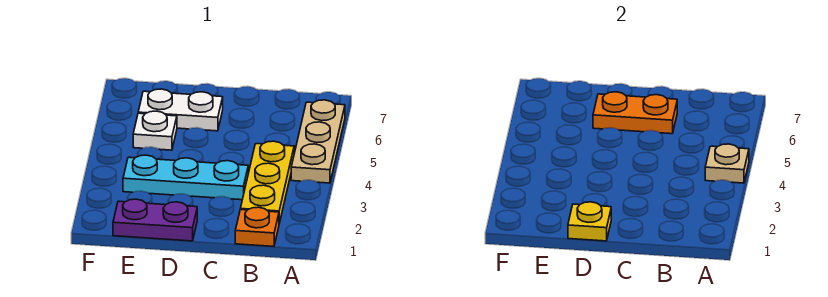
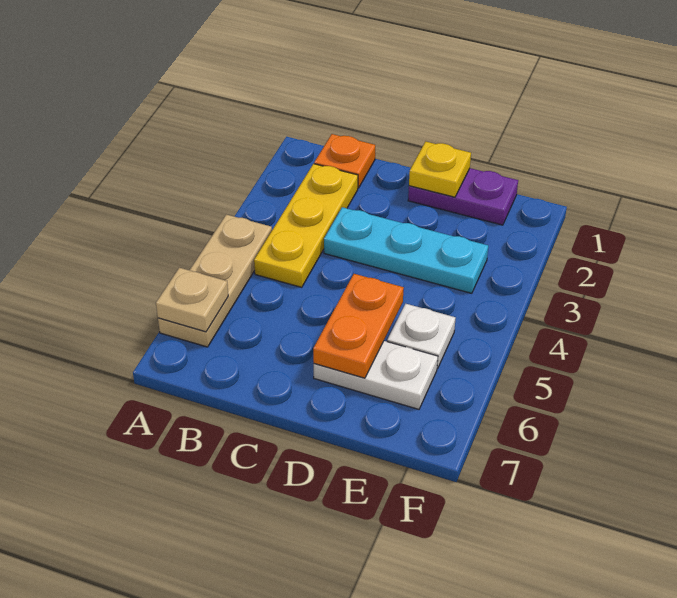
tan plate A4 level 2 -> tan plate A6 level 2
orange plate C6:D6 level 2 -> orange plate D5:D6 level 2

